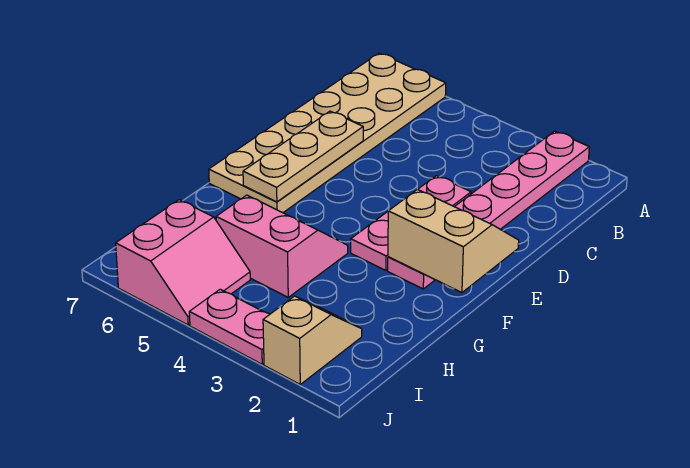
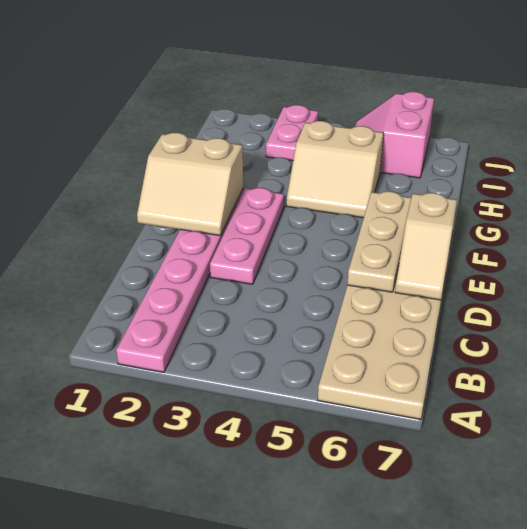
pink slope G4:H5 level 1 top H -> tan slope G4:H5 level 1 top H
tan slope I2:J2 level 1 top J -> tan slope D7:E7 level 2 top E
pink plate J3:J4 level 1 -> pink plate I3:J3 level 1

